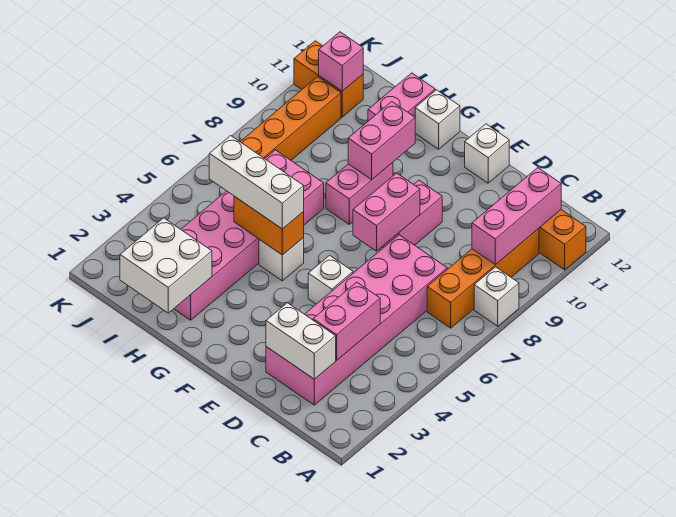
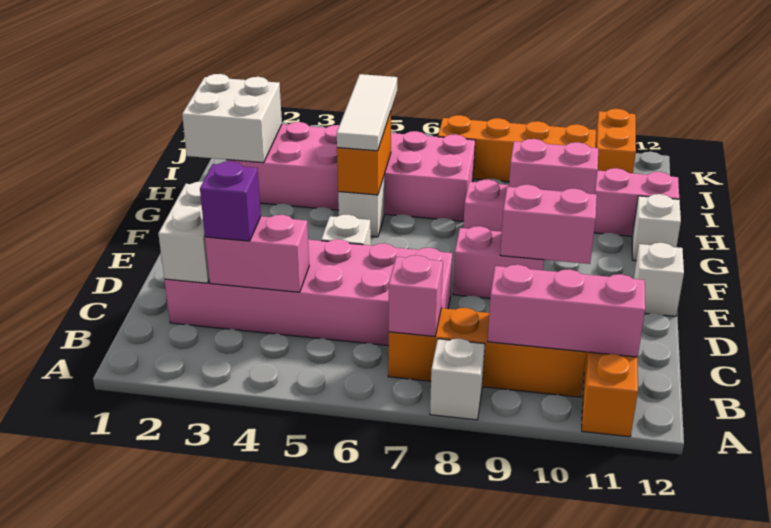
none -> purple brick C3 level 3
pink brick E7:E8 level 2 -> pink brick E9:E10 level 2
white brick G5:I5 level 3 -> white tile G5:I5 level 3
pink brick J11 level 2 -> pink brick B7 level 2

